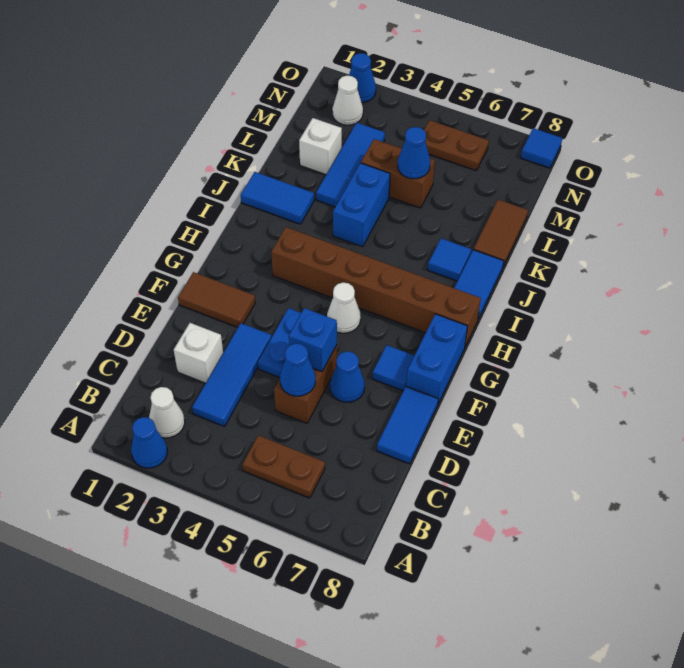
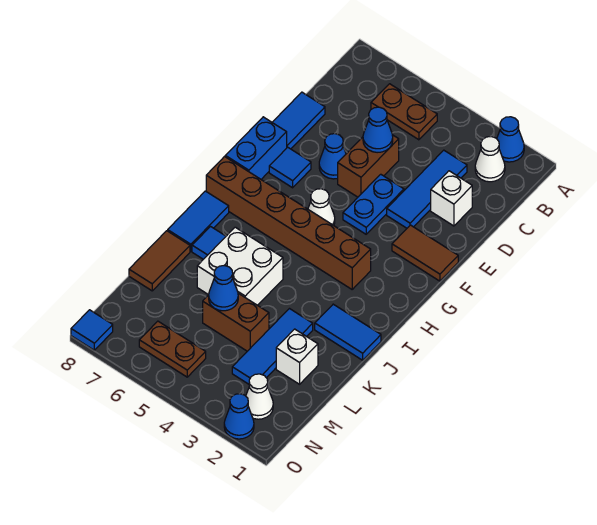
blue brick E5 level 2 -> none
blue brick J4:K4 level 1 -> none
none -> white brick J5:K6 level 1

